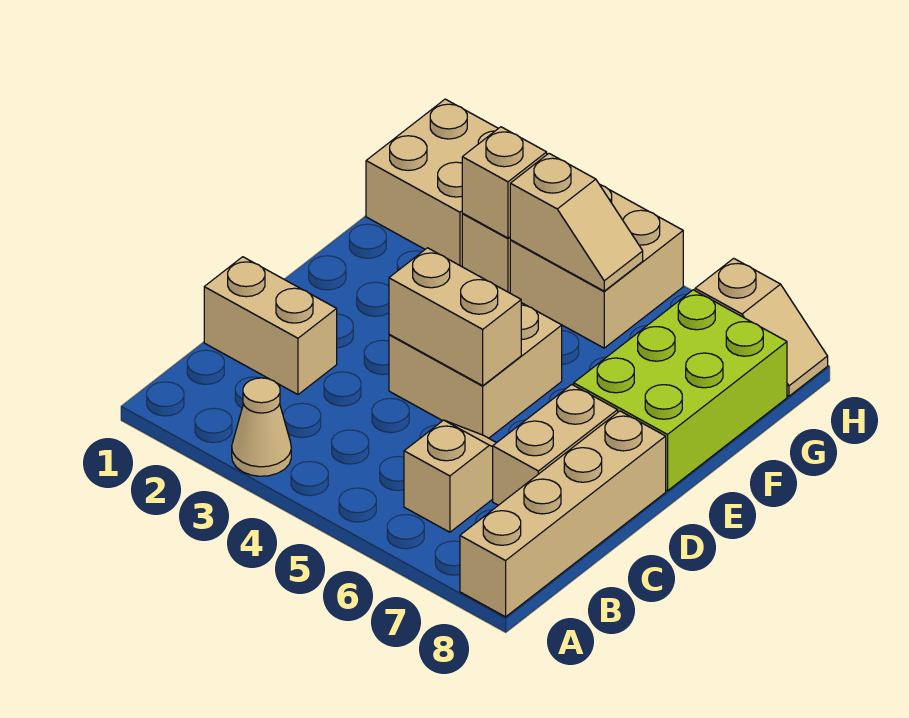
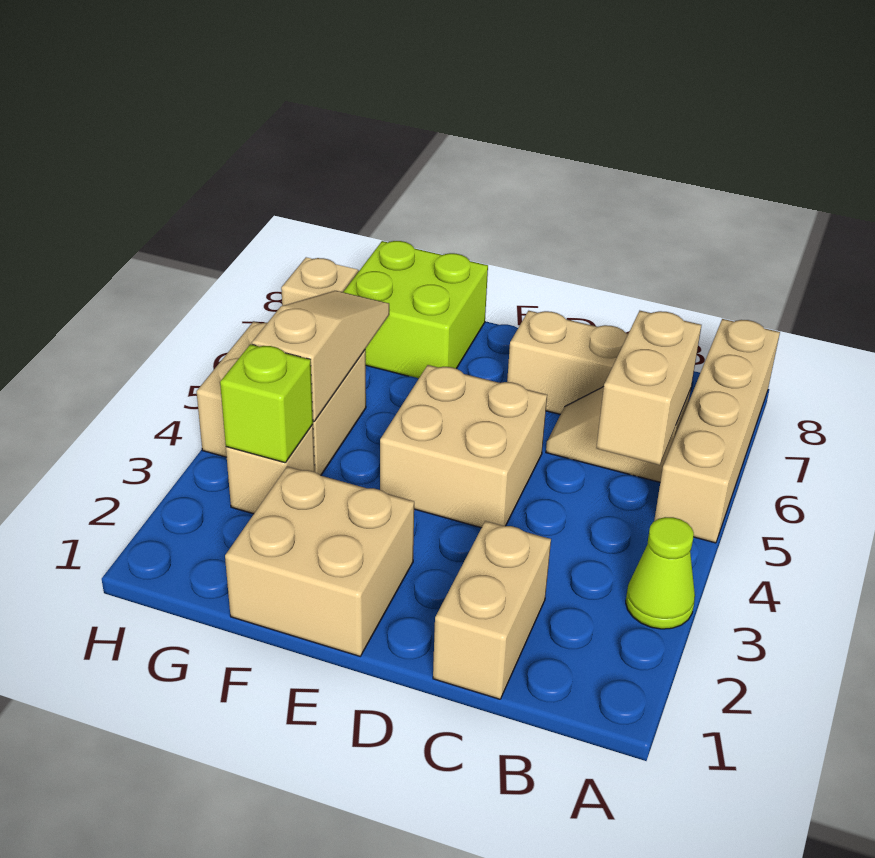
tan cone A3 level 1 -> lime cone A3 level 1
tan brick A8:D8 level 1 -> tan brick A5:A8 level 1
tan brick D4:D5 level 2 -> tan brick B5:B6 level 2
lime brick E7:G8 level 1 -> lime brick F7:G8 level 1
tan brick G1:H2 level 1 -> tan brick E1:F2 level 1
tan brick G3 level 2 -> lime brick G3 level 2
tan slope G4:G5 level 2 top 4 -> tan slope G4:G6 level 2 top 4

